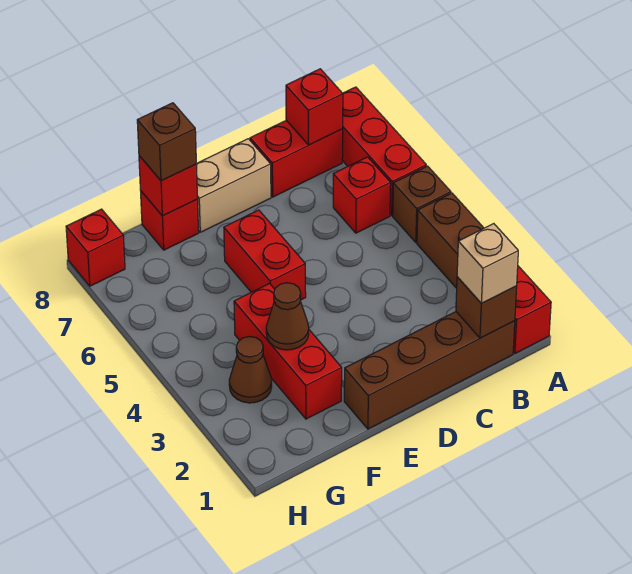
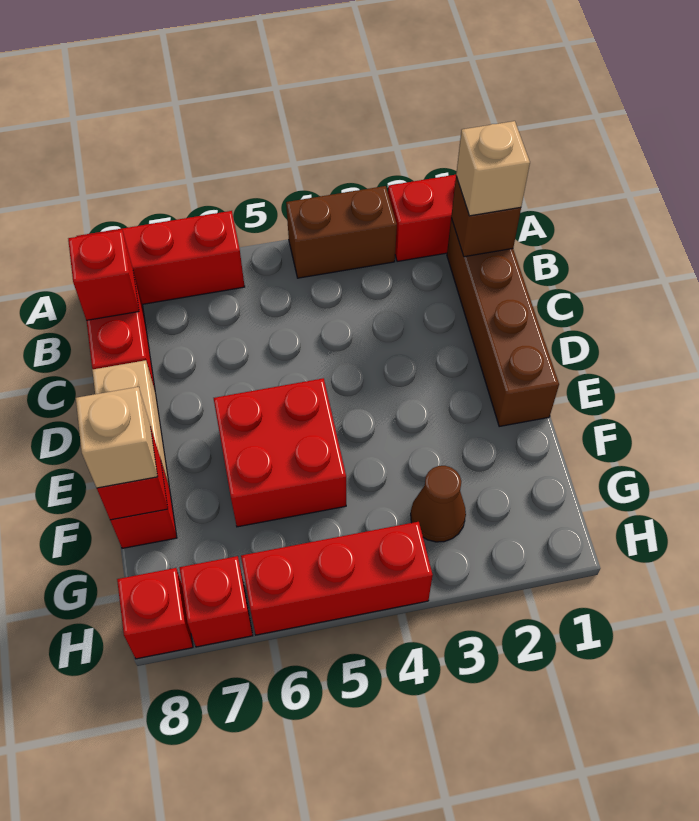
brown brick A5 level 1 -> none
red brick B6 level 1 -> red brick H7 level 1
red brick E5:E6 level 1 -> red brick E5:F6 level 1
red brick F2:F4 level 1 -> red brick H4:H6 level 1
brown cone F3 level 2 -> none
brown brick F8 level 3 -> tan brick F8 level 3

